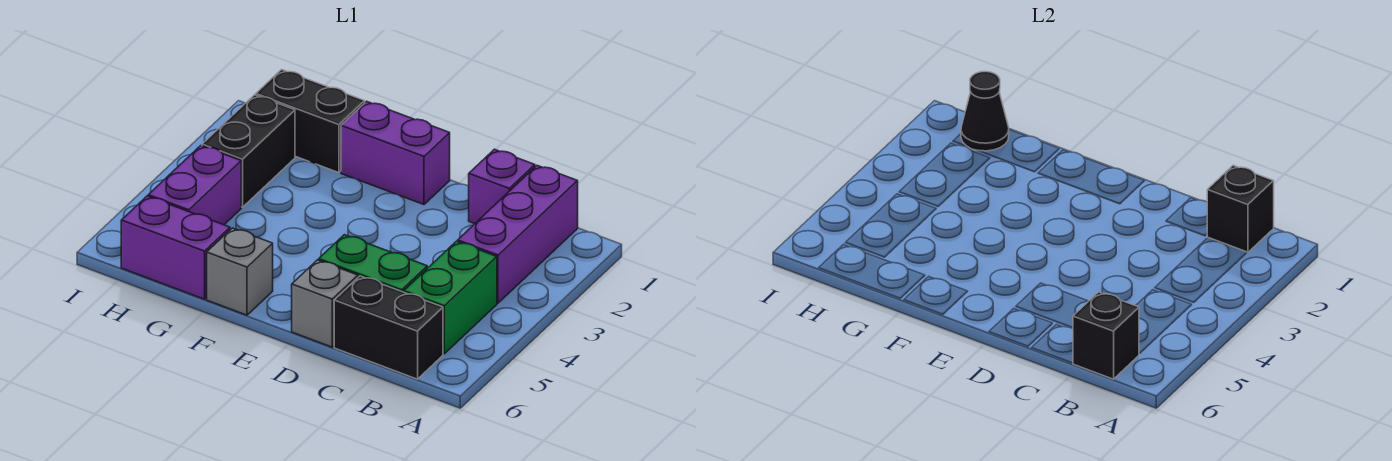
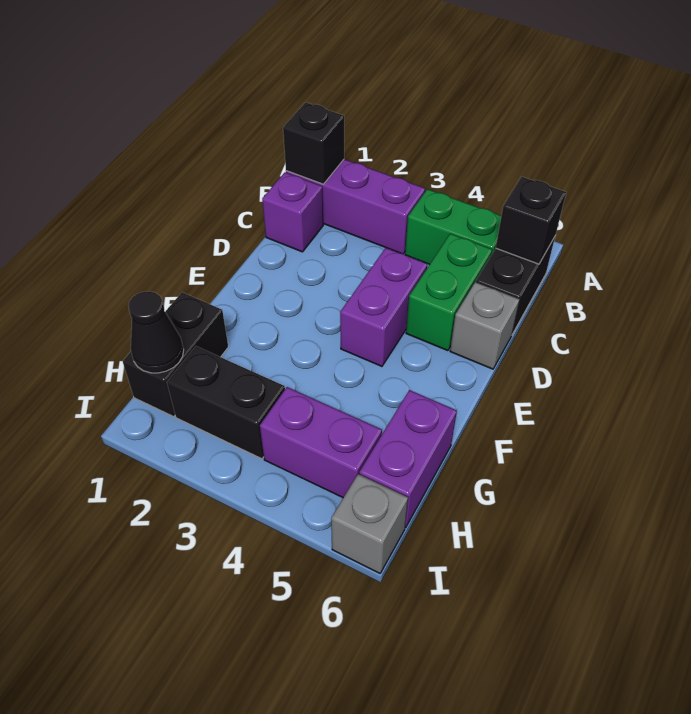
purple brick E1:F1 level 1 -> purple brick D4:E4 level 1
grey brick F6 level 1 -> grey brick I6 level 1

